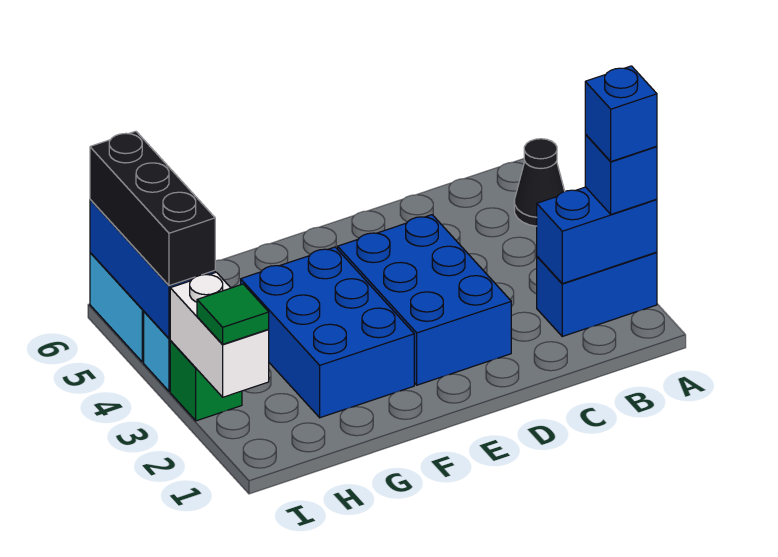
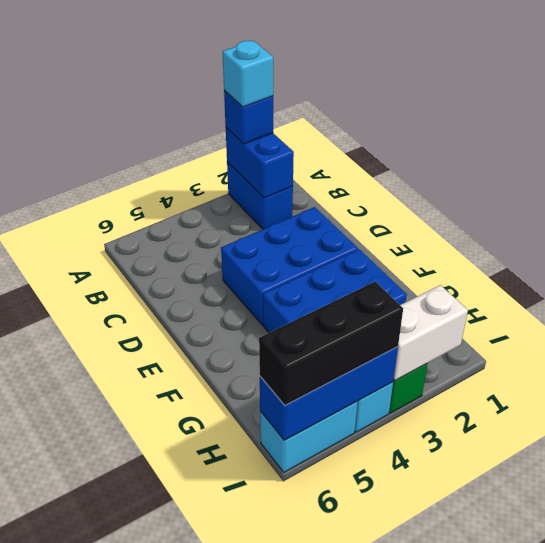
blue brick A2 level 4 -> cyan brick A2 level 4
black cone A5 level 1 -> none
green tile I2 level 3 -> none

